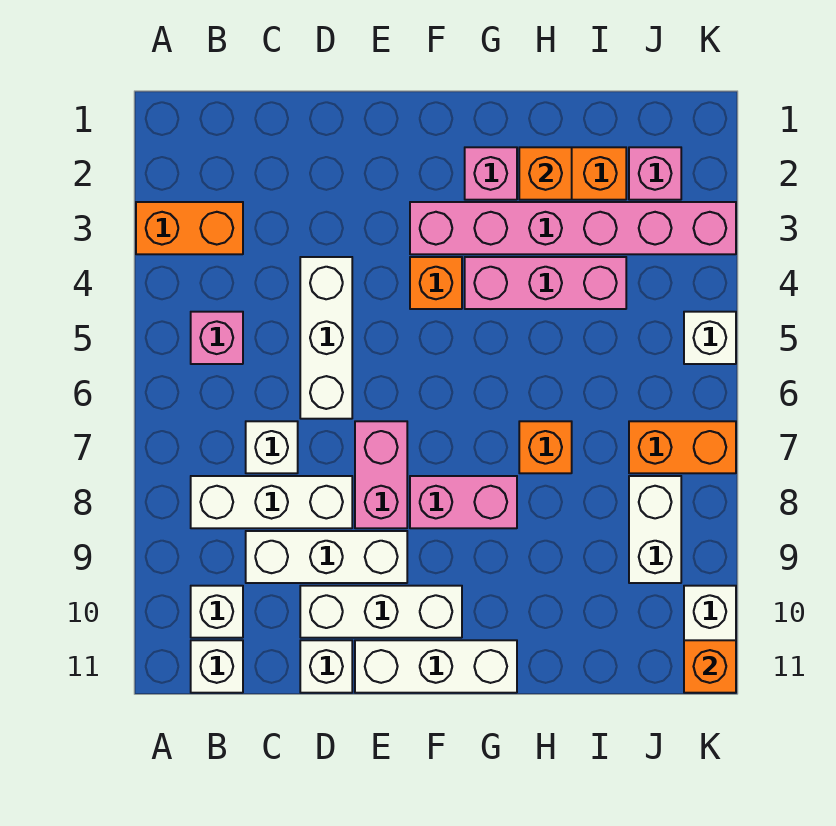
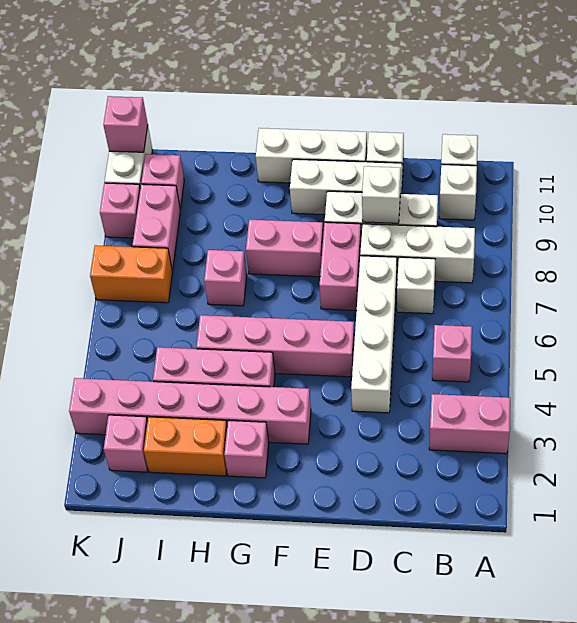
orange brick A3:B3 level 1 -> pink brick A3:B3 level 1
white brick D4:D6 level 1 -> white brick D4:D7 level 1
none -> pink brick E5:H5 level 1
orange brick F4 level 1 -> none
orange brick H2 level 2 -> none
orange brick H7 level 1 -> pink brick H7 level 1
white brick J8:J9 level 1 -> pink brick J8:J9 level 1
none -> pink brick J10 level 1
white brick K5 level 1 -> white brick D9 level 2
none -> pink brick K9 level 1
orange brick K11 level 2 -> pink brick K11 level 2

